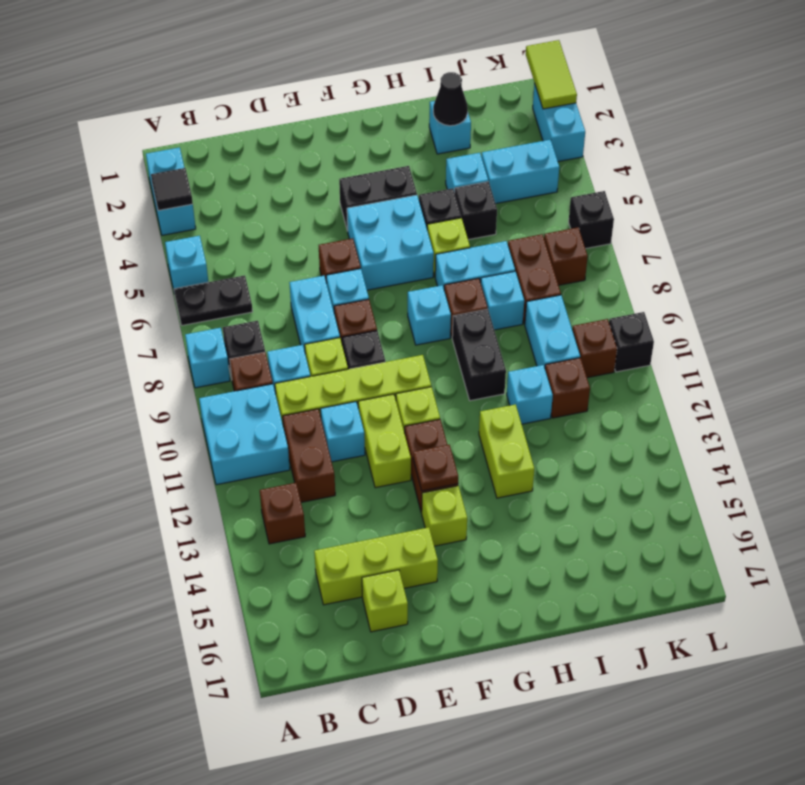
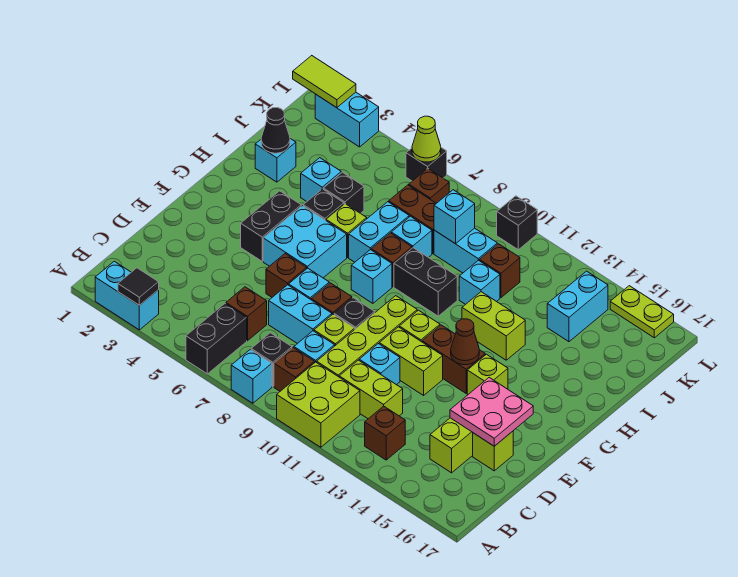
cyan brick A5 level 1 -> cyan brick J9 level 2
black plate A6:B6 level 1 -> black brick A6:B6 level 1
cyan brick A10:B11 level 1 -> lime brick A10:B11 level 1
brown brick C11:C12 level 1 -> lime brick C11:C12 level 1
none -> pink plate D15:E16 level 2
brown plate F13 level 2 -> brown cone F13 level 2
cyan brick J4:K4 level 1 -> cyan brick J14:K14 level 1
brown brick K10 level 1 -> brown brick C6 level 1
none -> lime cone L6 level 2
none -> lime plate L15:L16 level 1

